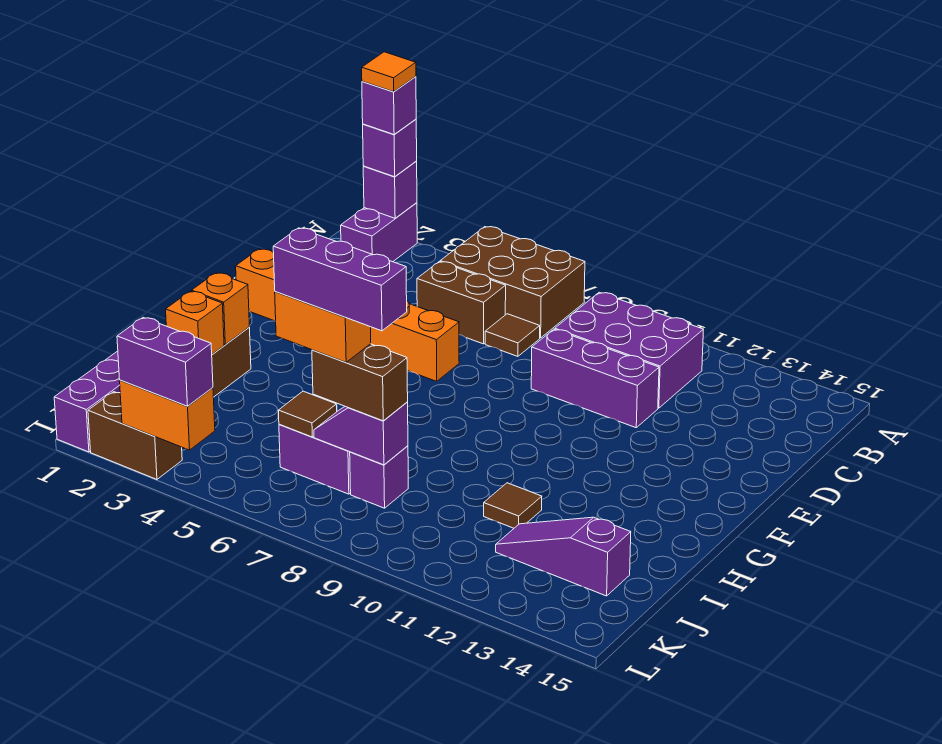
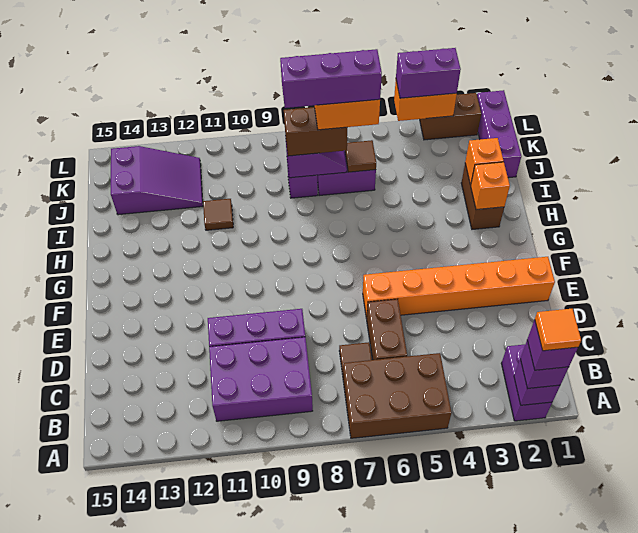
brown brick C5:C6 level 1 -> brown brick C6:D6 level 1
purple slope J12:J14 level 1 top 14 -> purple slope J12:K14 level 1 top 14

